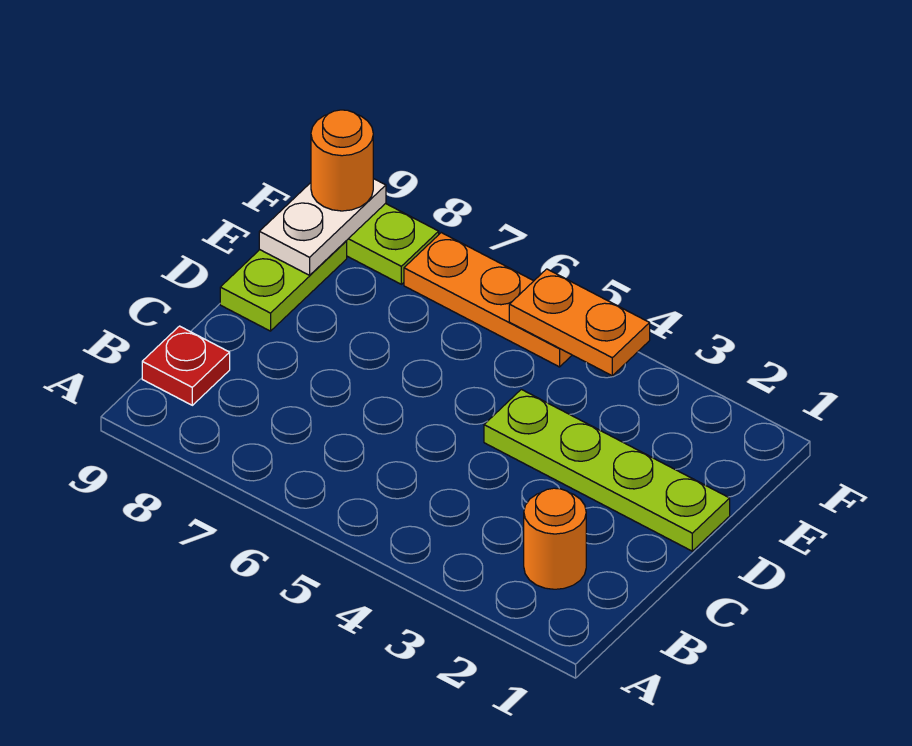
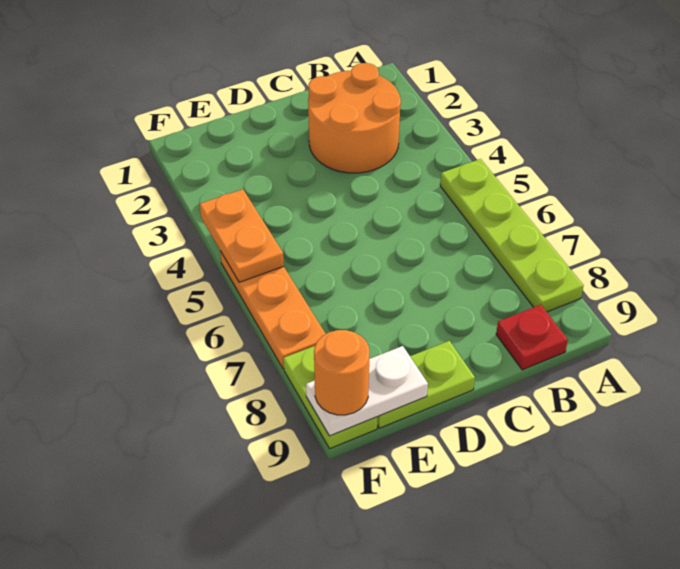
orange round brick B2 level 1 -> orange round brick B2:C3 level 1
lime plate D1:D4 level 1 -> lime plate A5:A8 level 1

